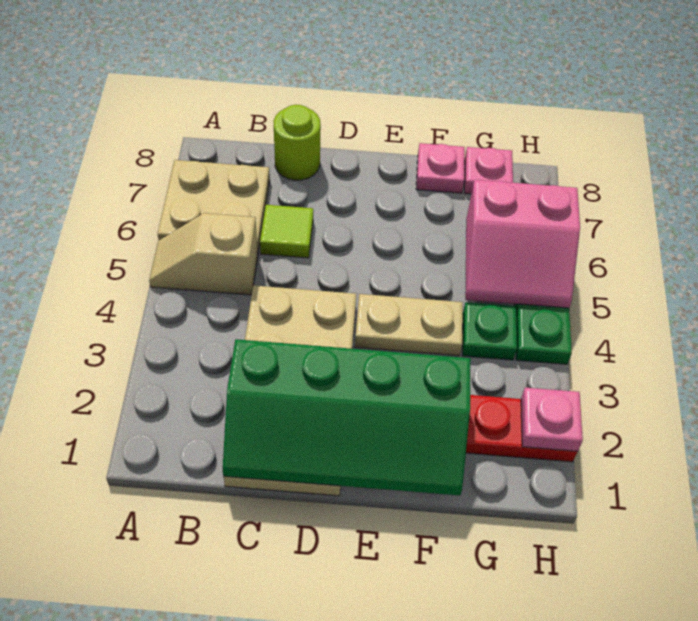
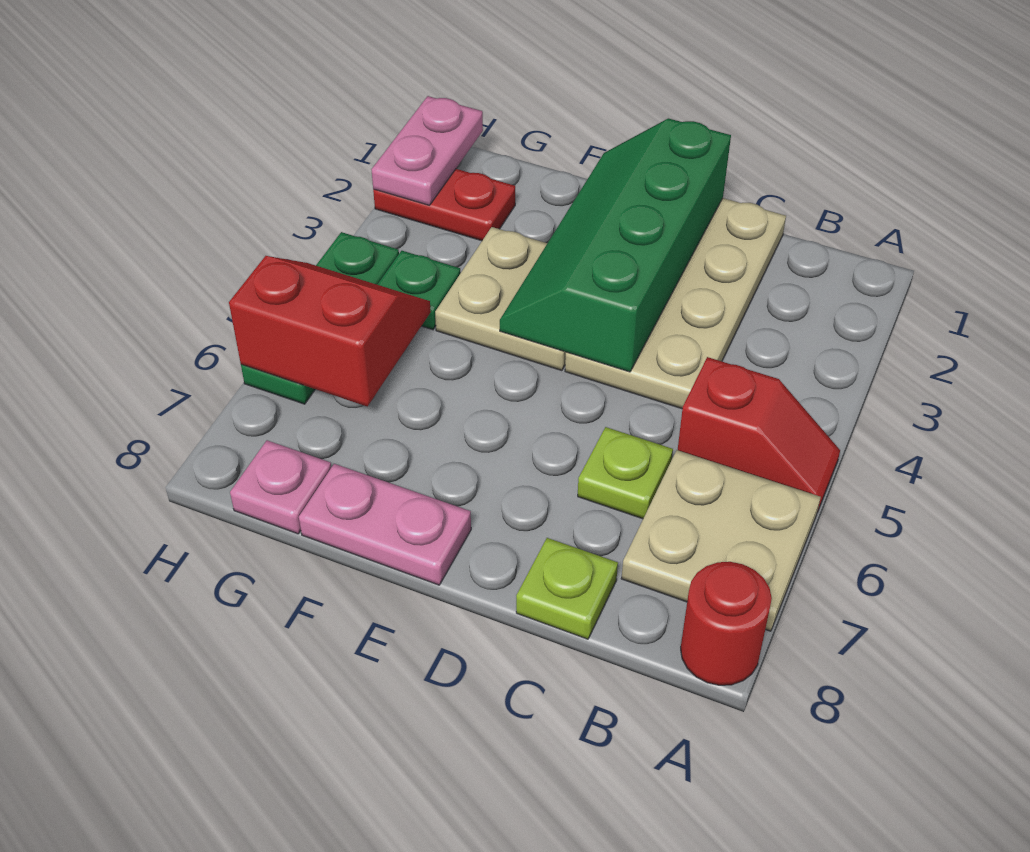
tan slope A5:B5 level 1 top B -> red slope A5:B5 level 1 top B
none -> red round brick A8 level 1
green slope C1:F2 level 2 top 2 -> green slope D1:E4 level 2 top D
lime tile C6 level 1 -> lime plate C6 level 1
lime round brick C8 level 1 -> lime plate C8 level 1
tan plate E4:F4 level 1 -> tan plate E3:F4 level 1
pink plate F8 level 1 -> pink plate E8:F8 level 1
pink slope G5:H6 level 2 top 6 -> red slope G5:H6 level 2 top 6
pink plate H2 level 2 -> pink plate H1:H2 level 2

